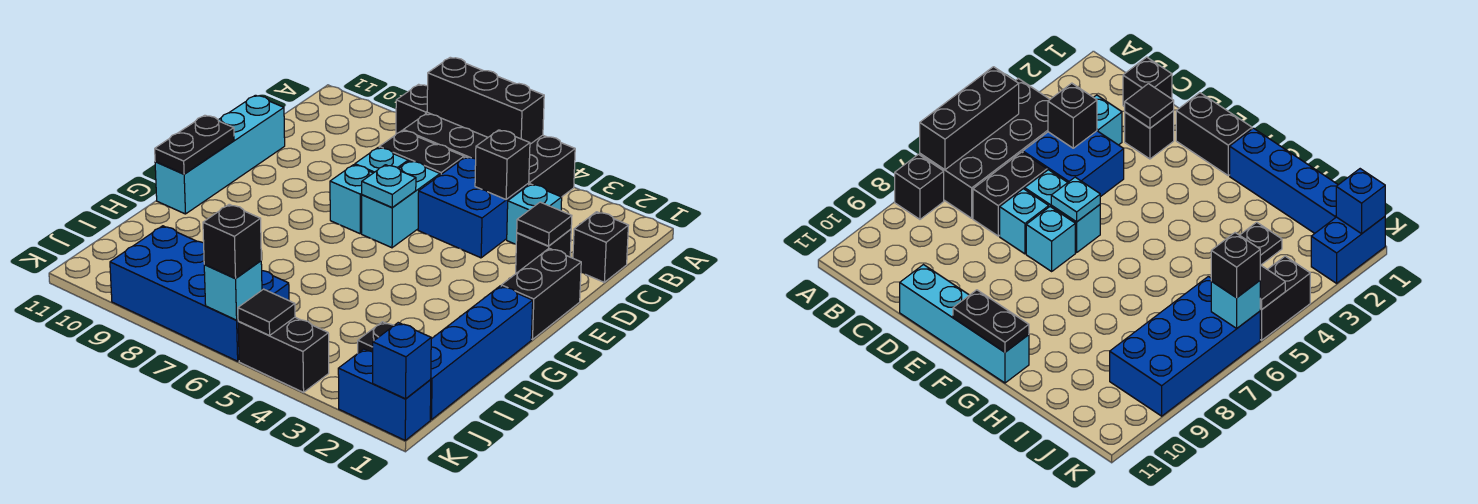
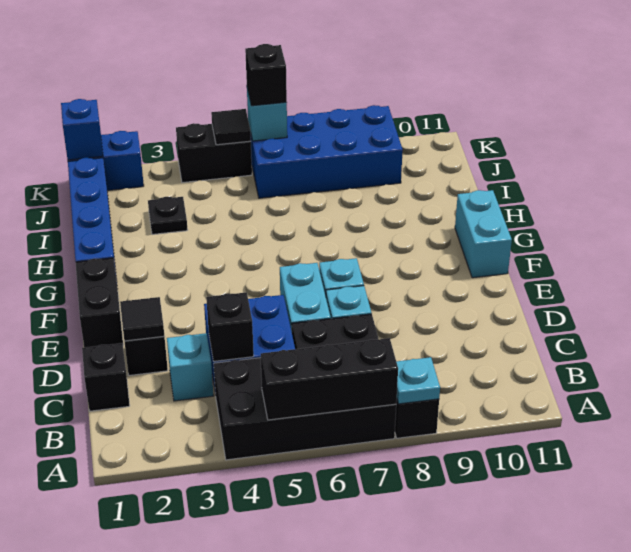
cyan brick D11:G11 level 1 -> cyan brick F11:G11 level 1
cyan plate E6 level 2 -> cyan plate A8 level 2
black plate F11:G11 level 2 -> none

